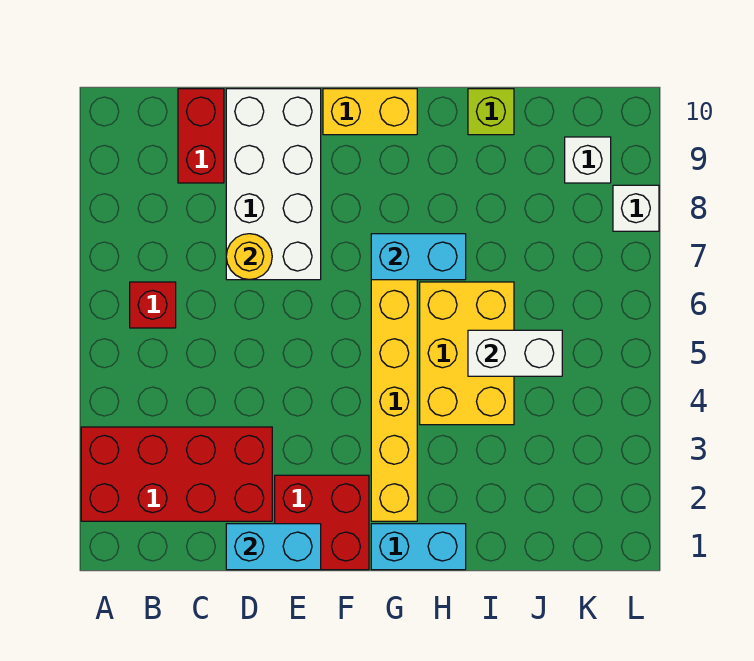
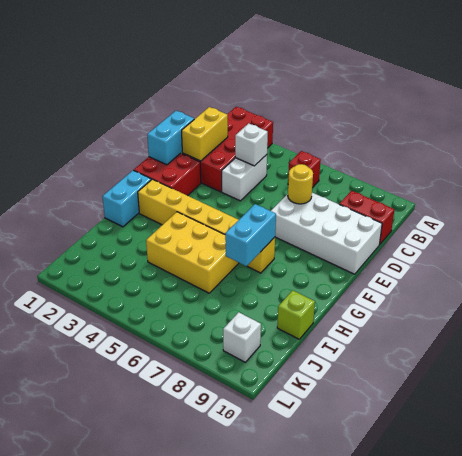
yellow brick F10:G10 level 1 -> yellow brick C2:D2 level 2
white brick I5:J5 level 2 -> white brick C4:D4 level 1
white brick L8 level 1 -> white brick C4 level 2

